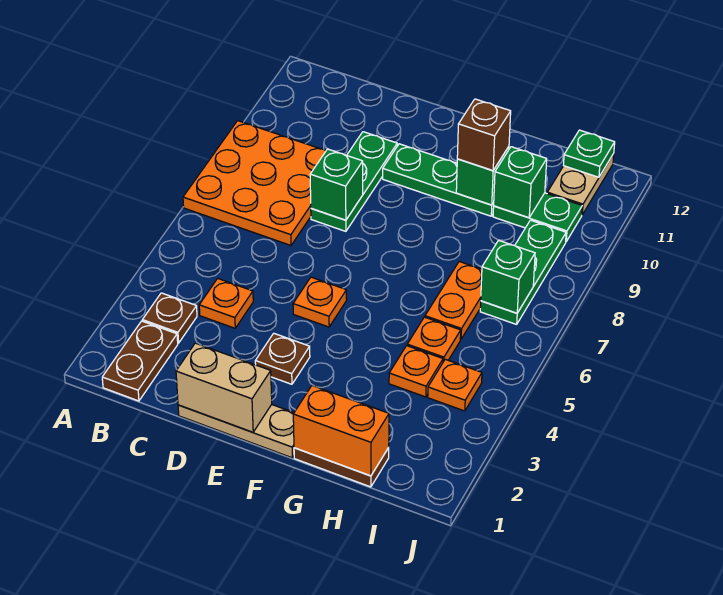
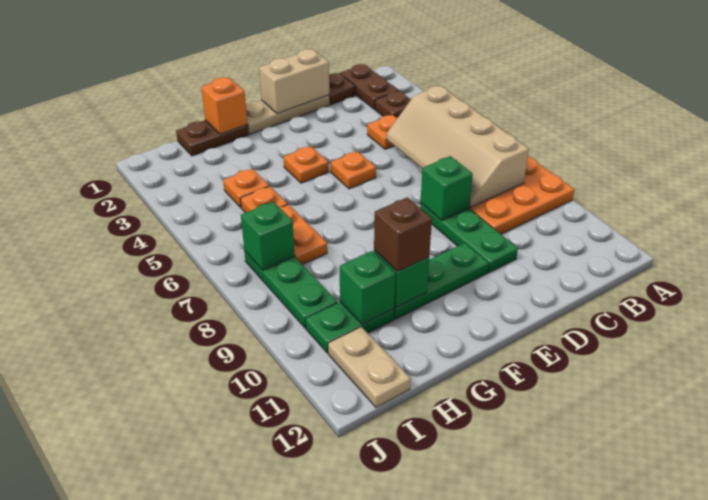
none -> tan slope B5:C8 level 2 top B
brown plate E3 level 1 -> brown plate C1 level 1
orange brick G1:H1 level 2 -> orange brick G1 level 2
orange plate I4 level 1 -> orange plate F4 level 1
green plate I12 level 2 -> none

